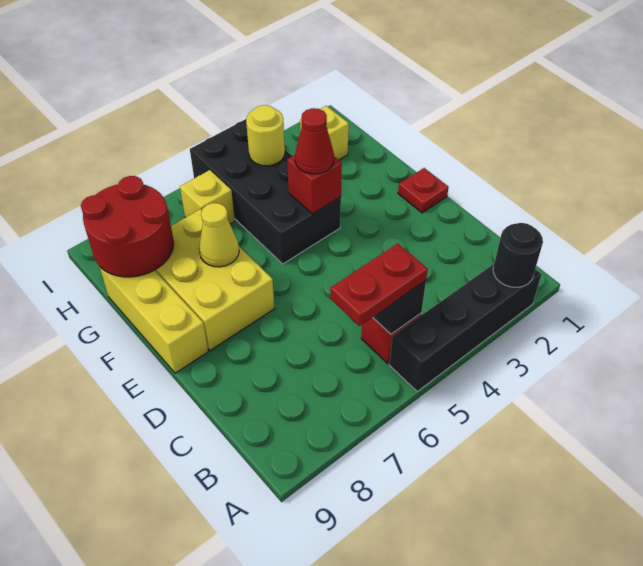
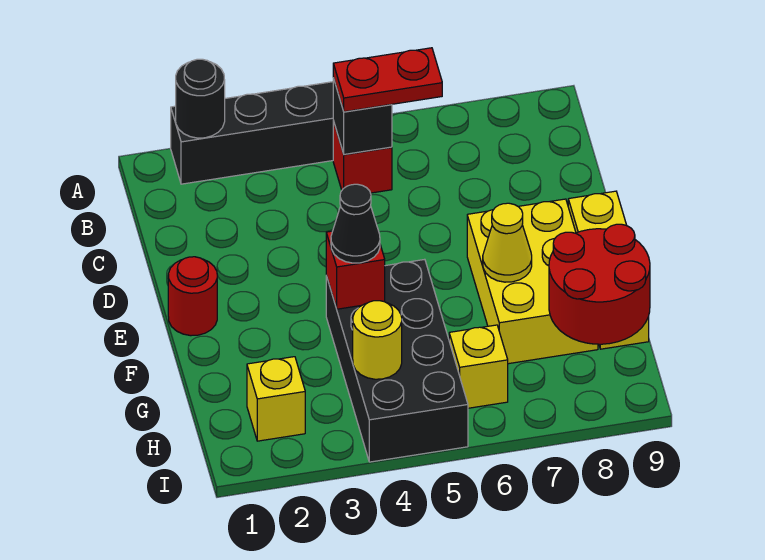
red plate E1 level 1 -> red round brick E1 level 1
red cone F4 level 3 -> black cone F4 level 3

